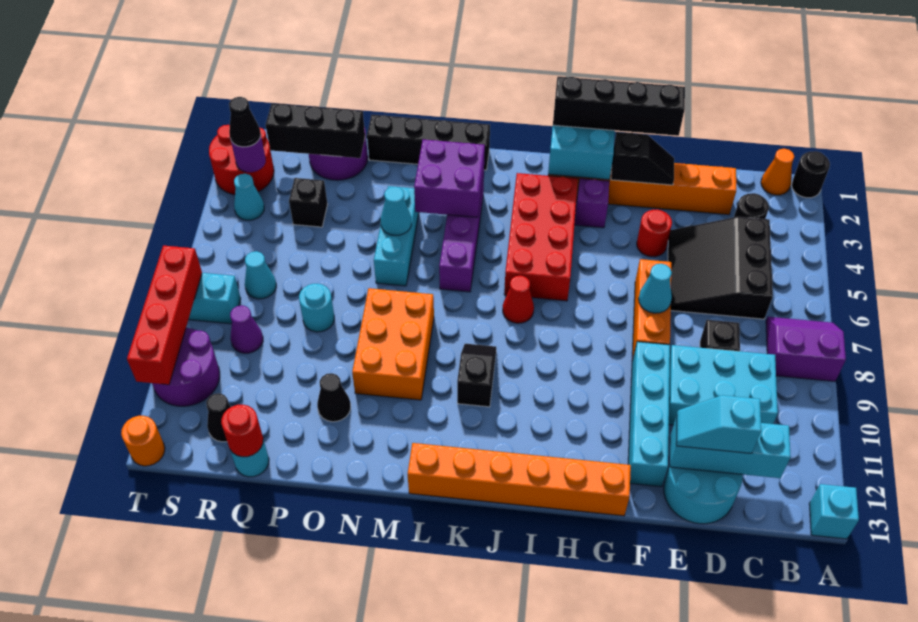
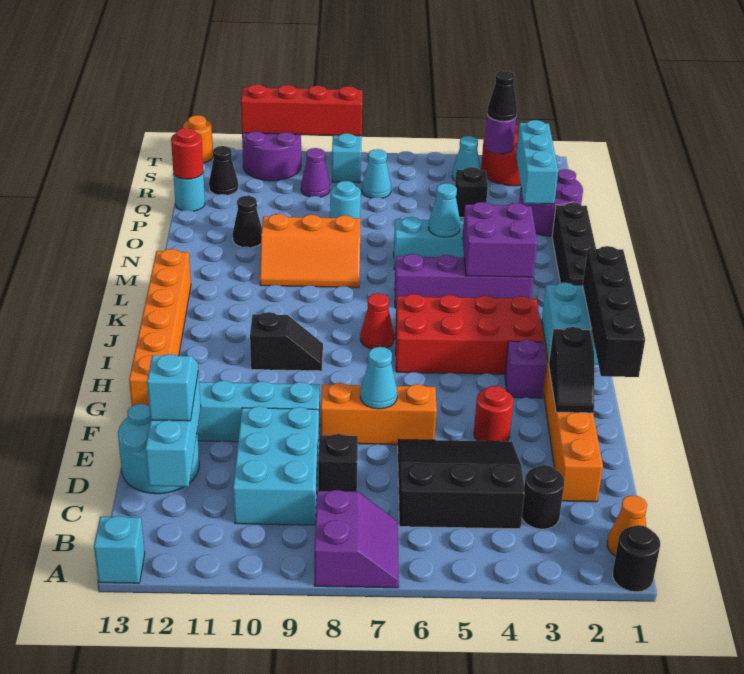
black slope K9:K10 level 1 top 10 -> black slope I9:I10 level 1 top 10
orange brick M8:N10 level 1 -> orange slope M8:N10 level 1 top N
black brick P2:R2 level 2 -> cyan brick P2:R2 level 2

